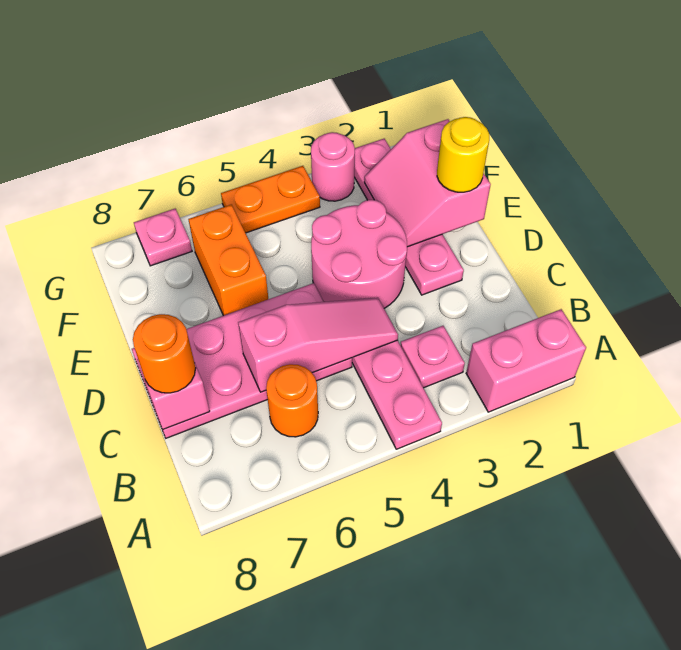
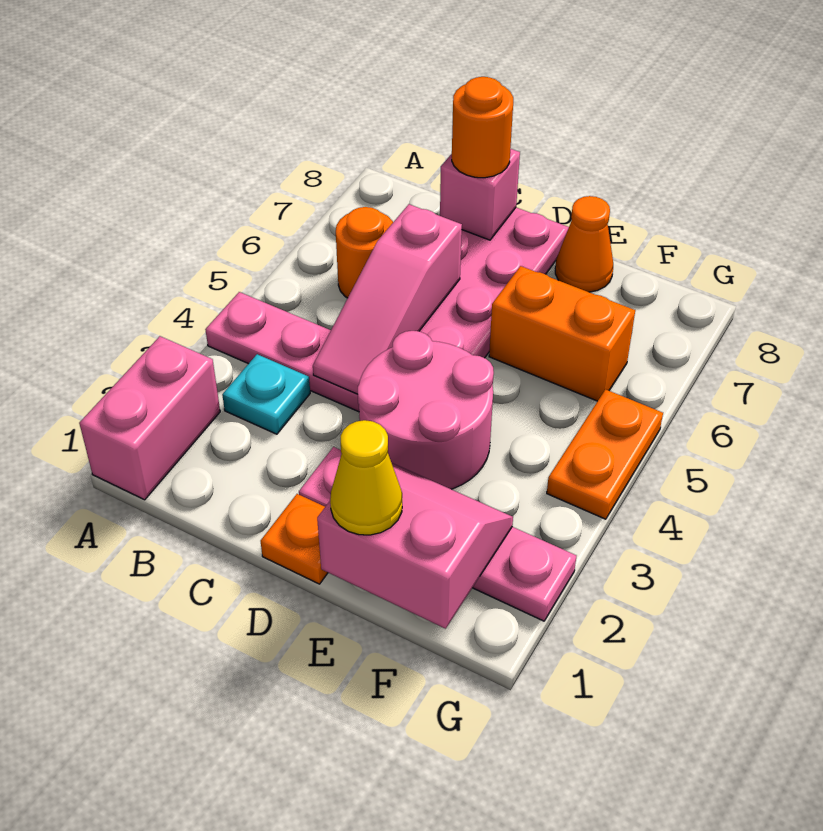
pink plate B3 level 1 -> cyan plate B3 level 1
none -> orange plate D1 level 1
yellow round brick E1 level 3 -> yellow cone E1 level 3
none -> orange cone E8 level 1
pink round brick G3 level 1 -> none
pink plate G7 level 1 -> none

